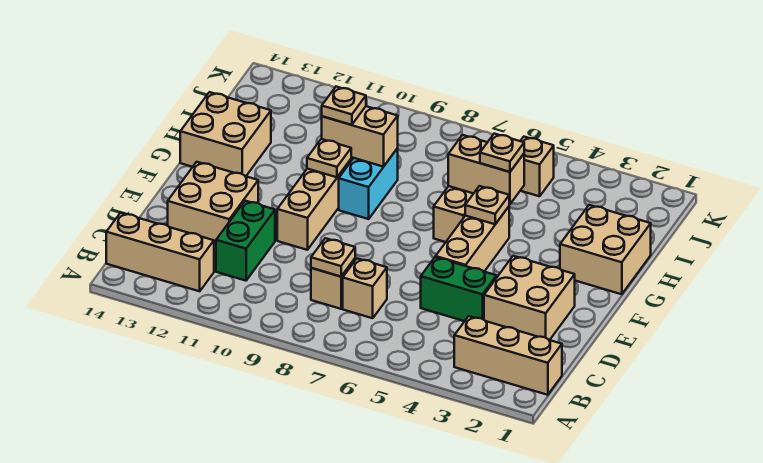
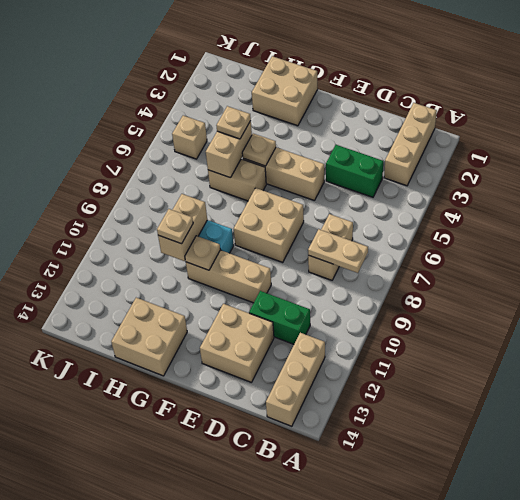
tan plate C8 level 2 -> tan plate B8:C8 level 2
tan brick D2:E3 level 1 -> tan brick E7:F8 level 1
green brick D4:D5 level 1 -> green brick C4:D4 level 1

